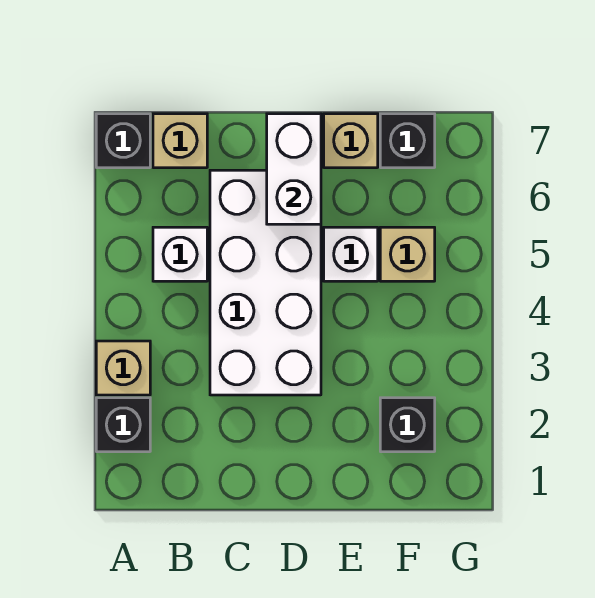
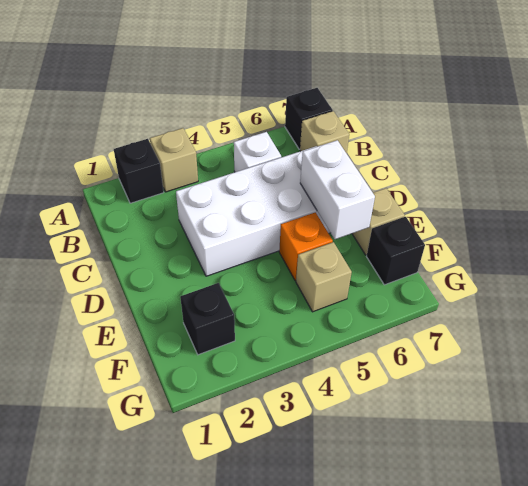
white brick D6:D7 level 2 -> white brick D6:E6 level 2
white brick E5 level 1 -> orange brick E5 level 1

